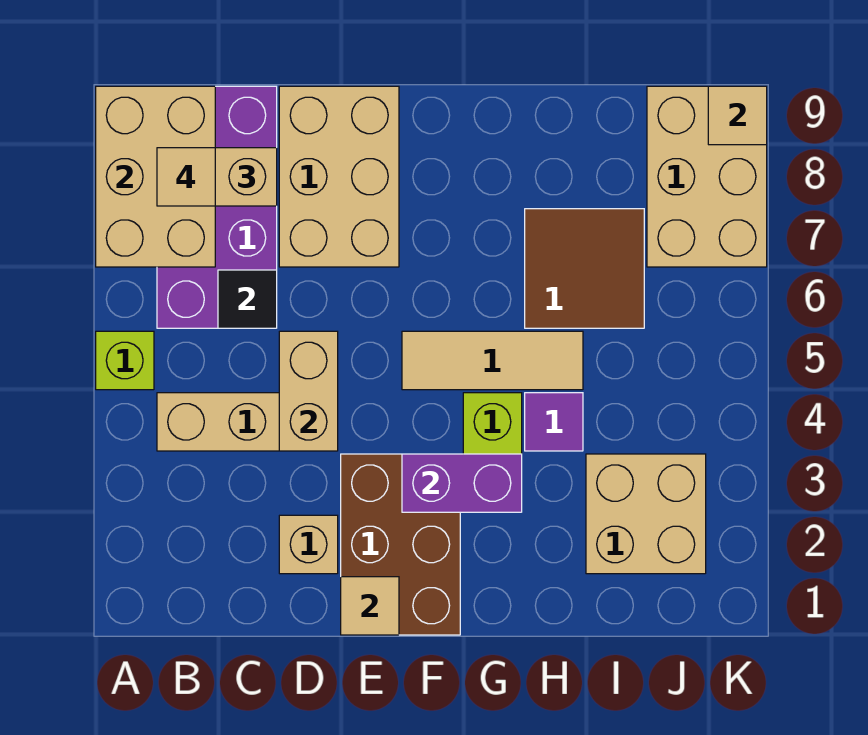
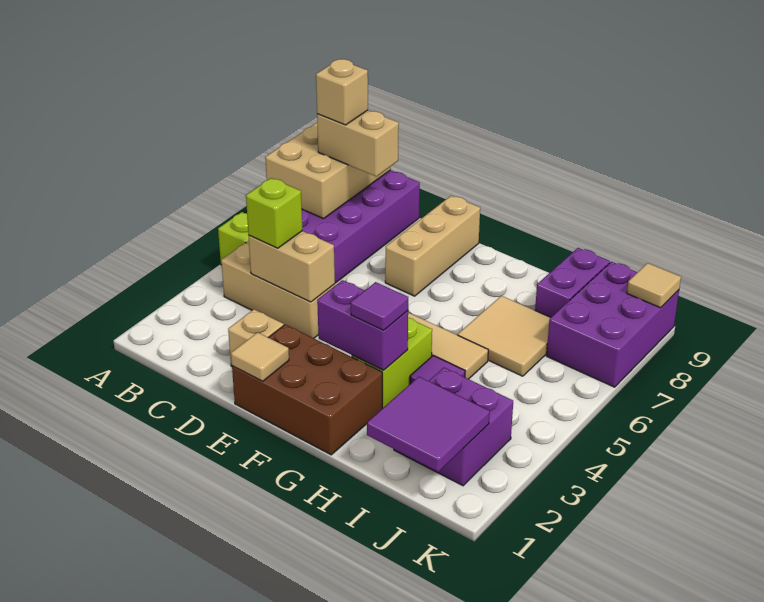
tan tile B8 level 4 -> tan brick B8 level 4
none -> lime brick C4 level 3
black tile C6 level 2 -> none
tan brick D4:D5 level 2 -> tan brick C4:D4 level 2
tan brick D7:E9 level 1 -> tan brick E7:E9 level 1
brown brick E1:F3 level 1 -> brown brick E1:G2 level 1
none -> purple tile G3 level 3
brown tile H6:I7 level 1 -> tan tile H6:I7 level 1
none -> purple tile I1:J2 level 2
tan brick I2:J3 level 1 -> purple brick I2:J3 level 1
none -> purple brick I8:I9 level 1
tan brick J7:K9 level 1 -> purple brick J7:K9 level 1

